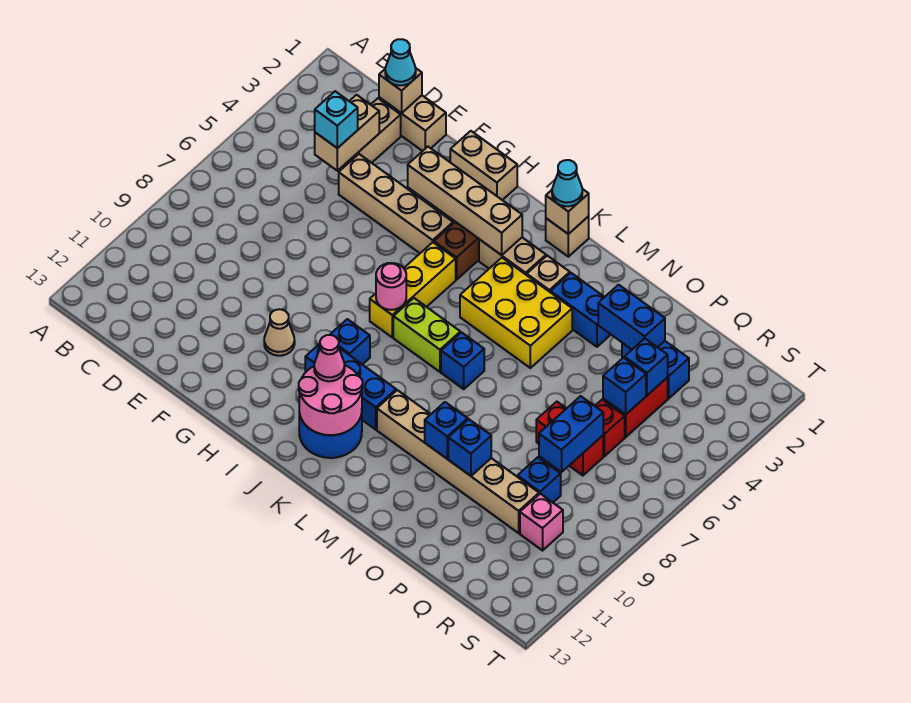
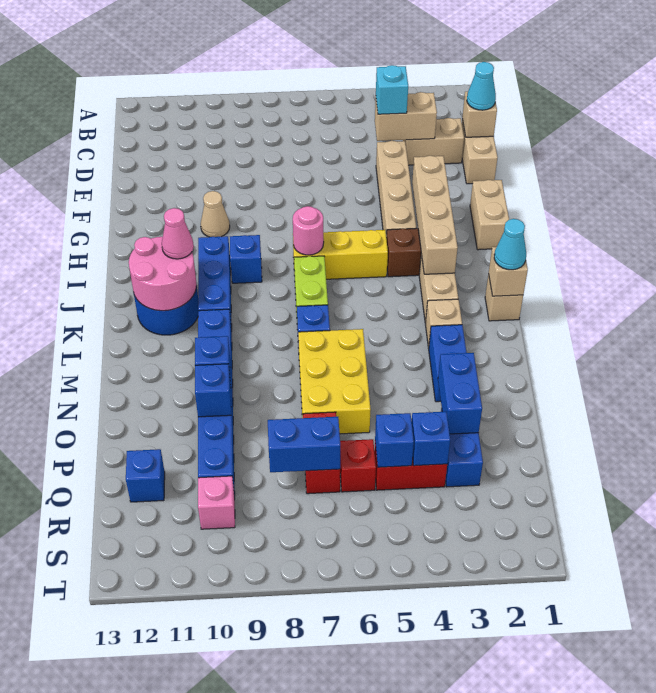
yellow brick K4:M5 level 1 -> yellow brick M6:O7 level 1
tan brick L10:Q10 level 1 -> blue brick L10:Q10 level 1
blue brick Q9 level 1 -> blue brick Q12 level 1

